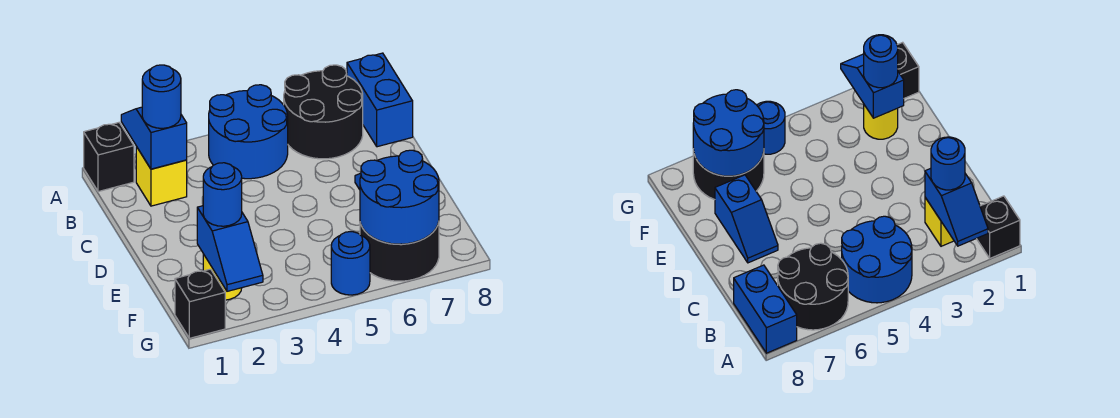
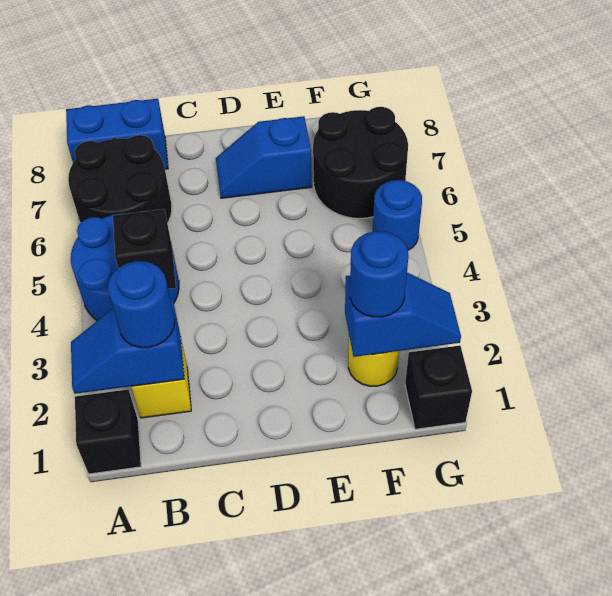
none -> black brick B4 level 2
blue round brick F6:G7 level 2 -> none

